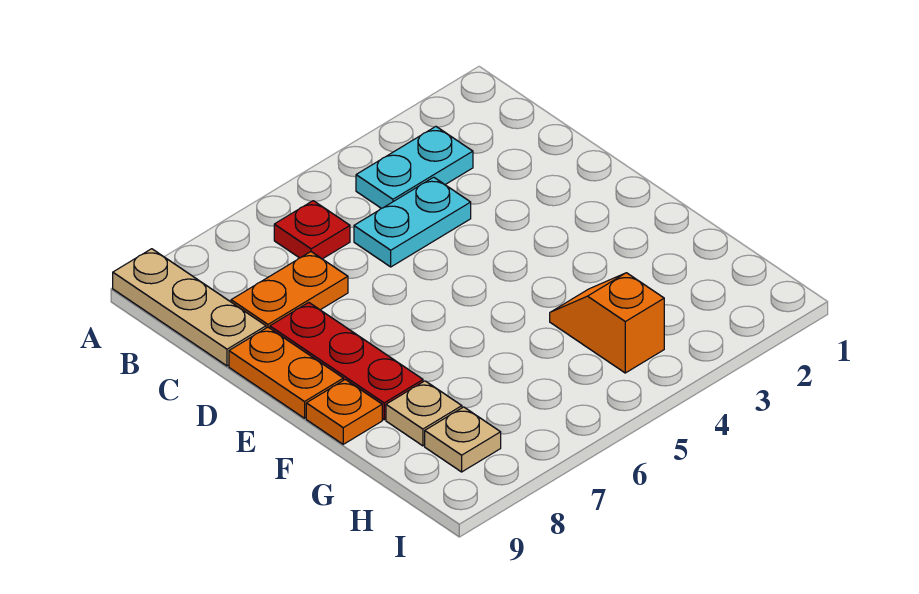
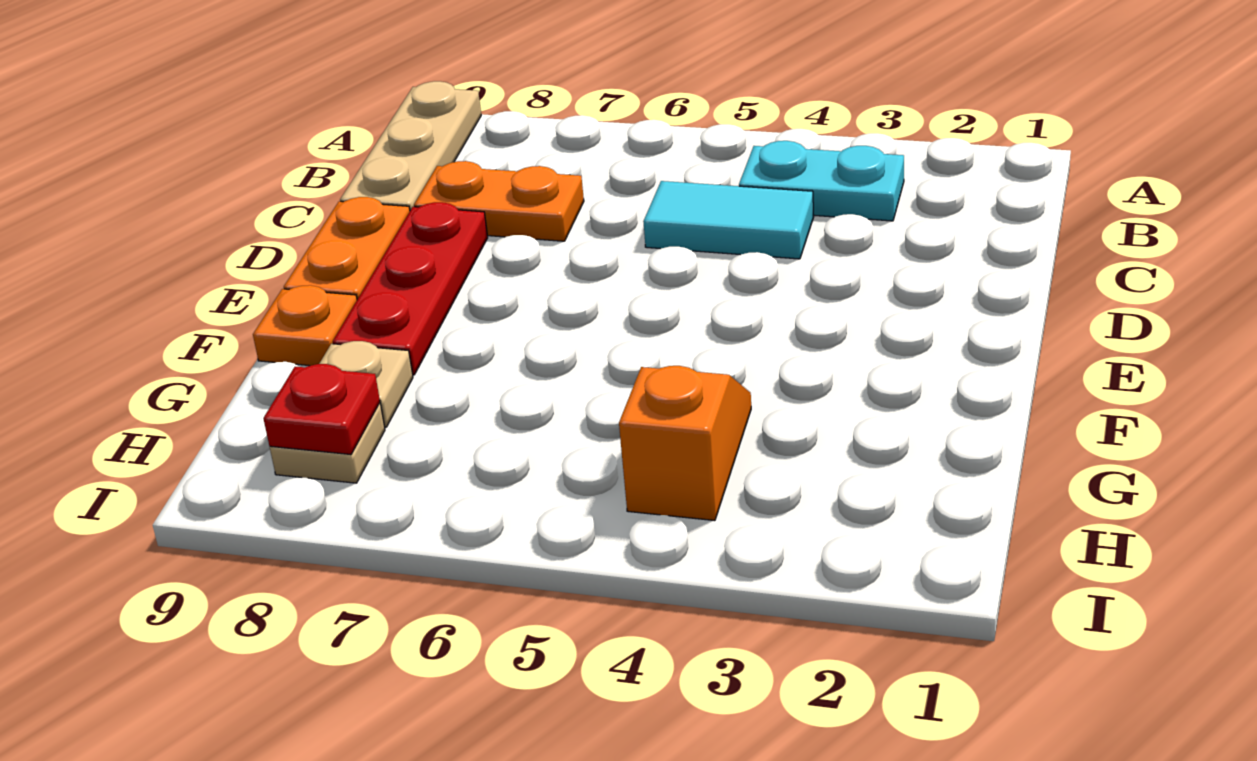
red plate B6 level 1 -> red plate H8 level 2
cyan plate C4:C5 level 1 -> cyan tile C4:C5 level 1

